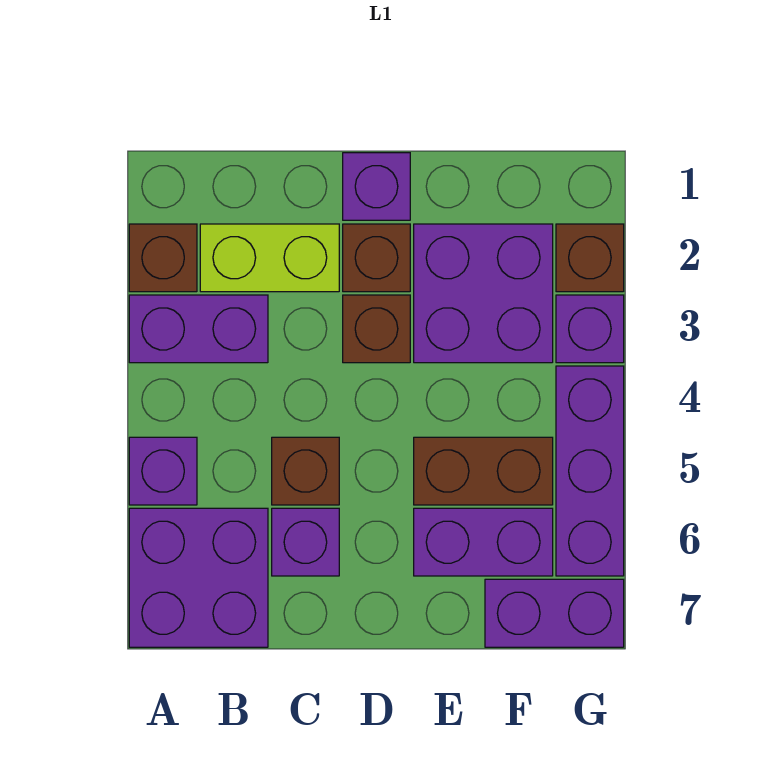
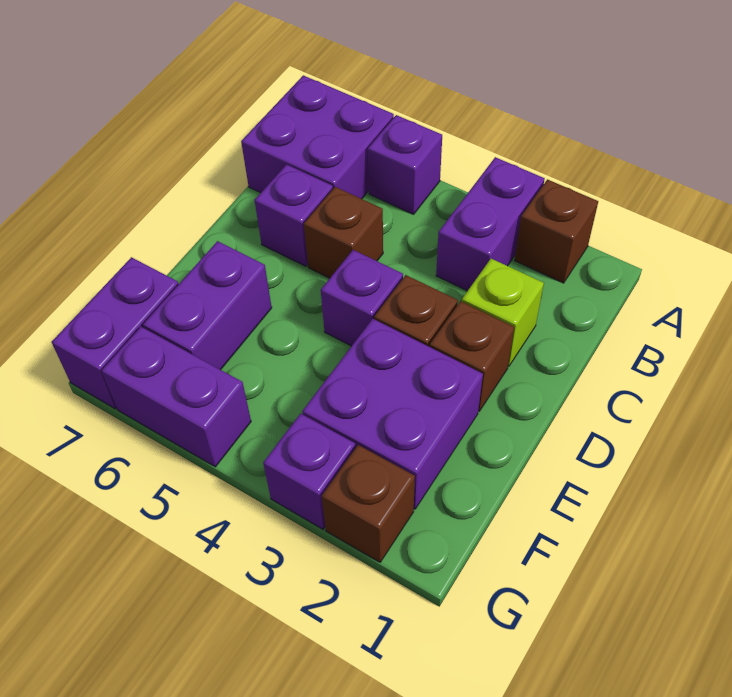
lime brick B2:C2 level 1 -> lime brick C2 level 1
purple brick D1 level 1 -> purple brick D4 level 1
brown brick E5:F5 level 1 -> none
purple brick G4:G6 level 1 -> purple brick G5:G6 level 1

